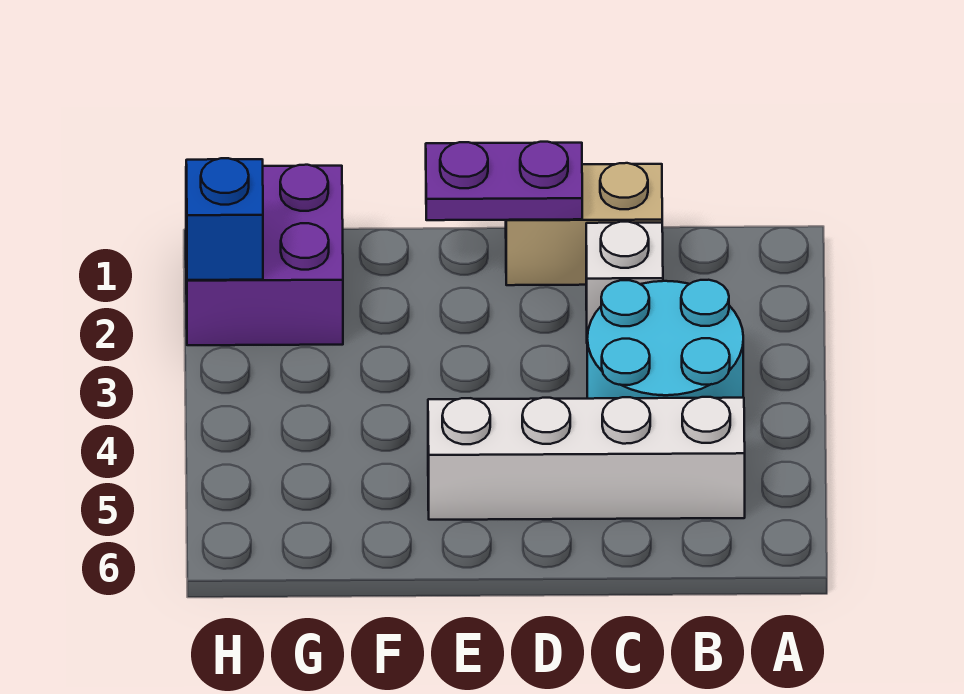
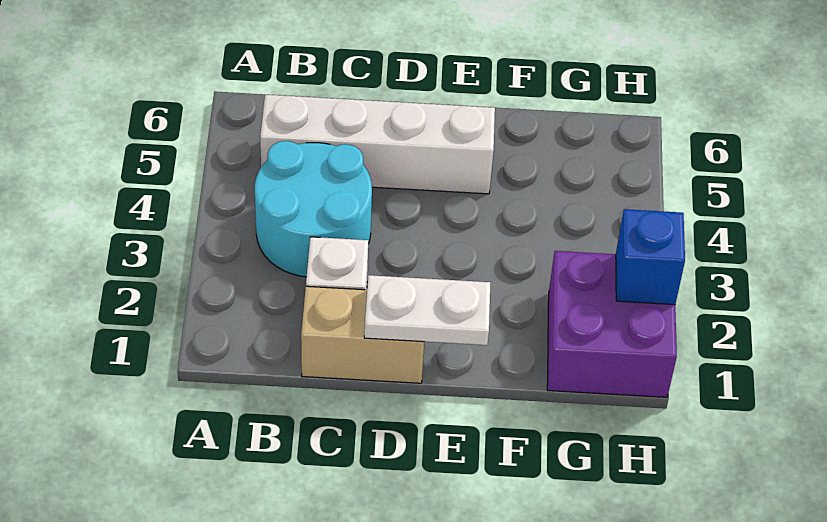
purple plate D1:E1 level 2 -> white plate D1:E1 level 2

